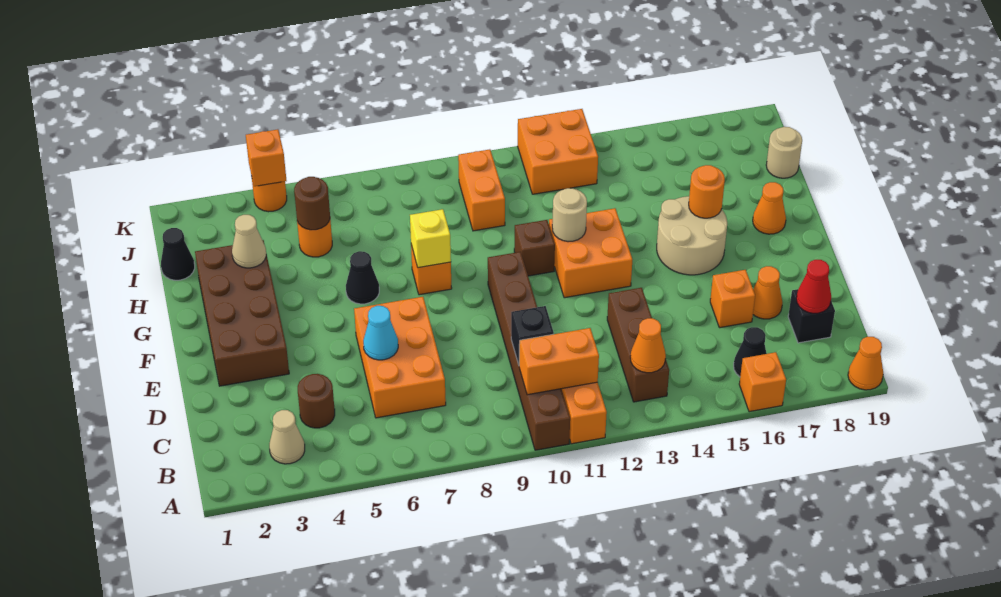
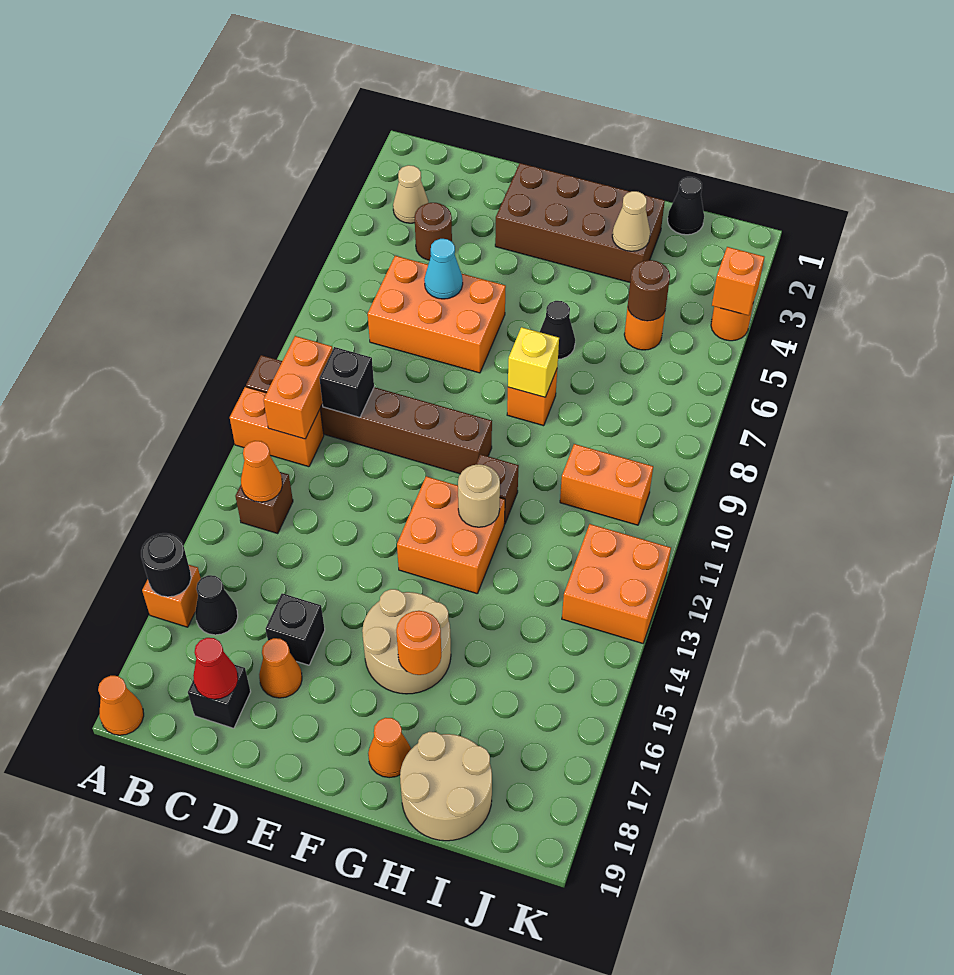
none -> black round brick A16 level 2
brown brick B13:D13 level 1 -> brown brick B13 level 1
orange brick D16 level 1 -> black brick D16 level 1
tan round brick I19 level 1 -> tan round brick H18:I19 level 1

